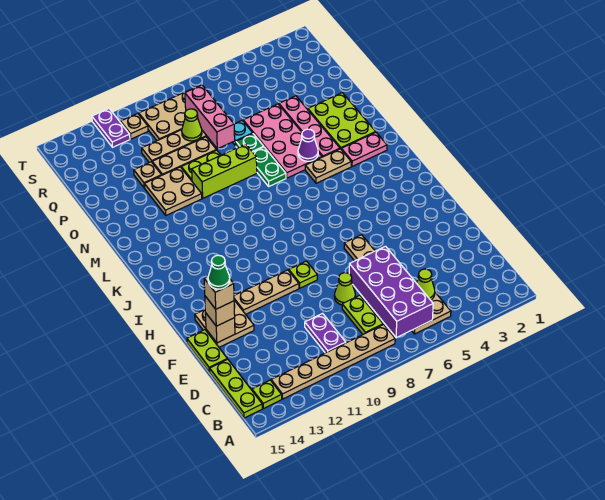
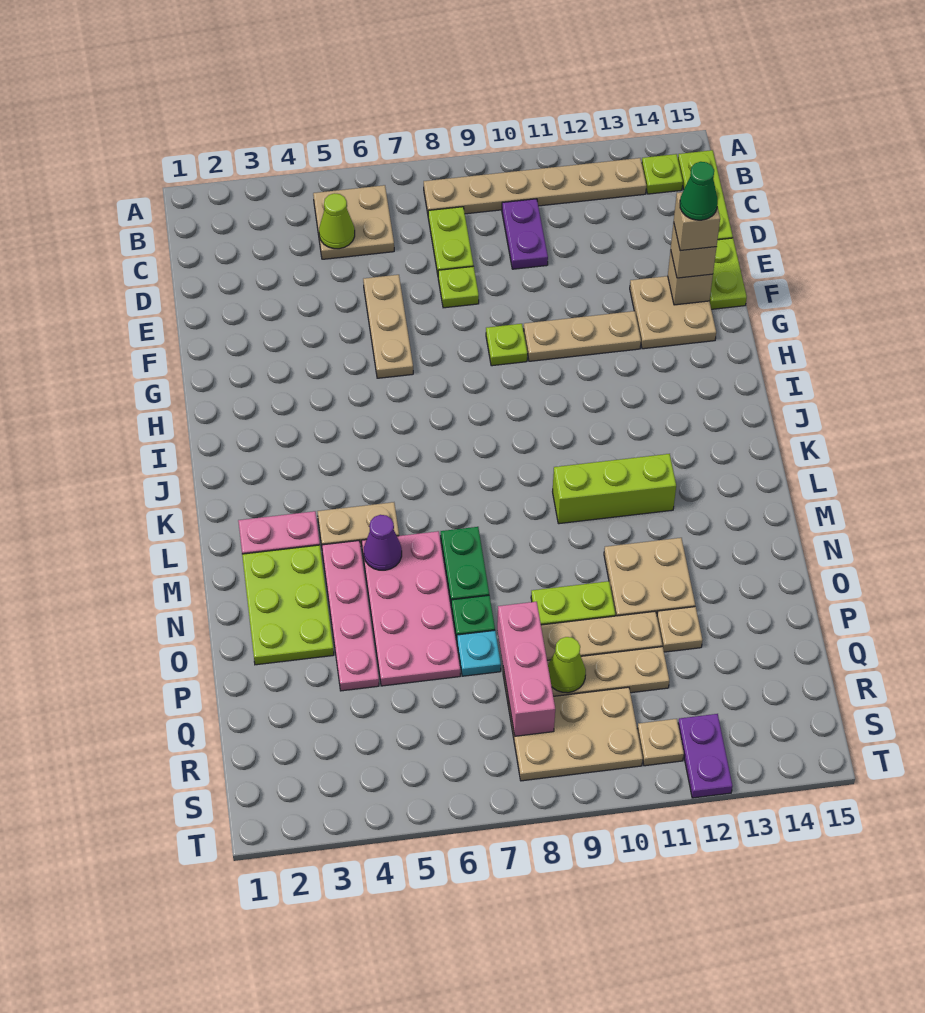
purple brick B6:E7 level 2 -> none
lime cone E8 level 1 -> lime plate E8 level 1
lime brick N8:N10 level 1 -> lime brick L10:L12 level 1

